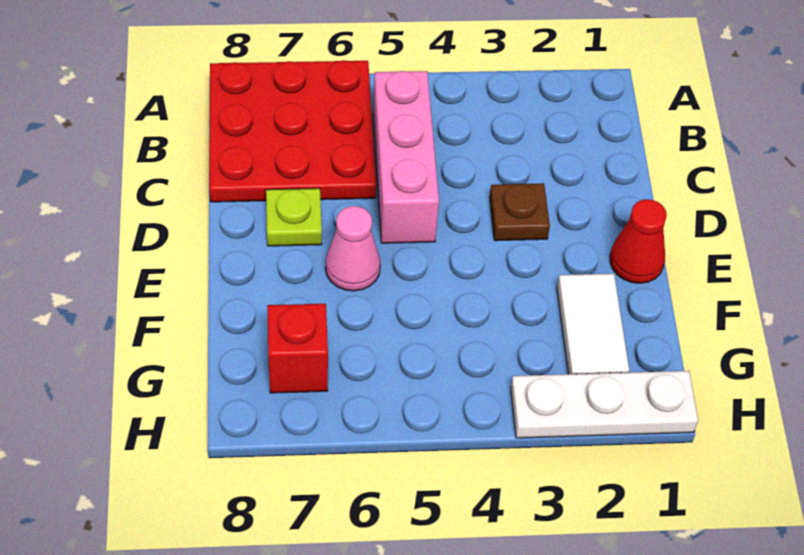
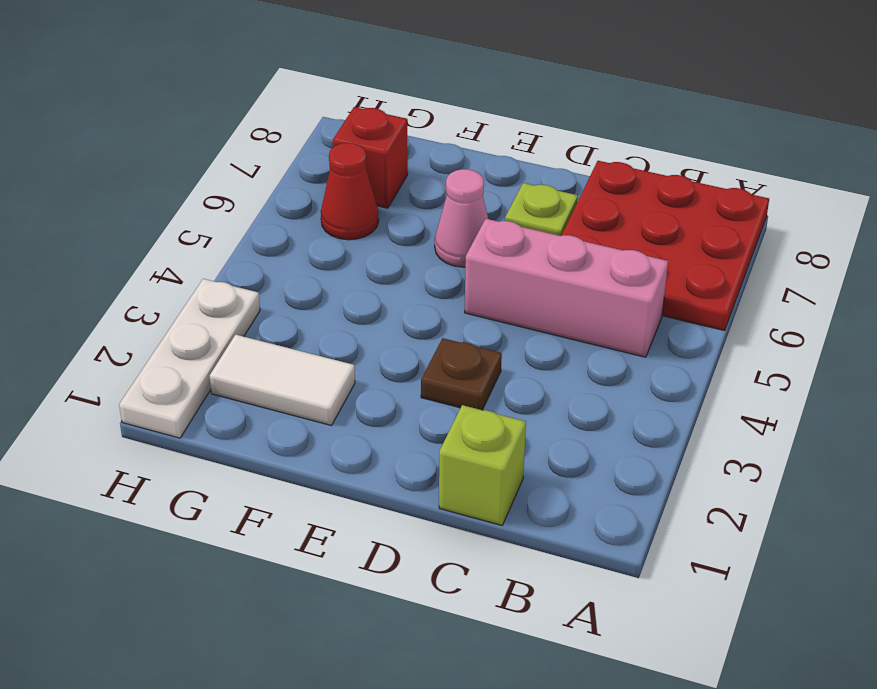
none -> lime brick C1 level 1
red cone E1 level 1 -> red cone G6 level 1

